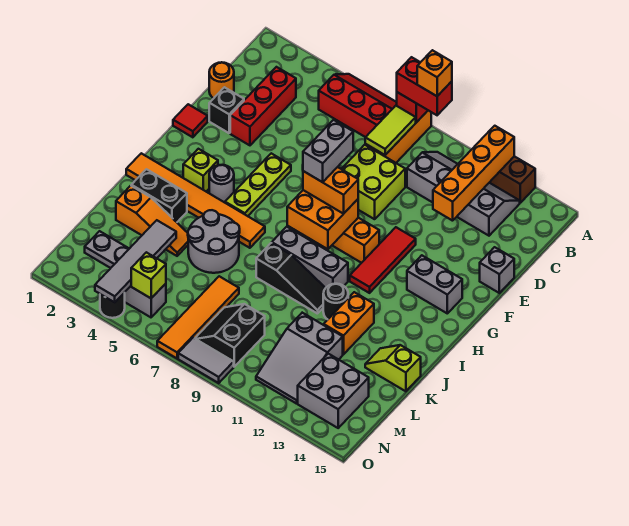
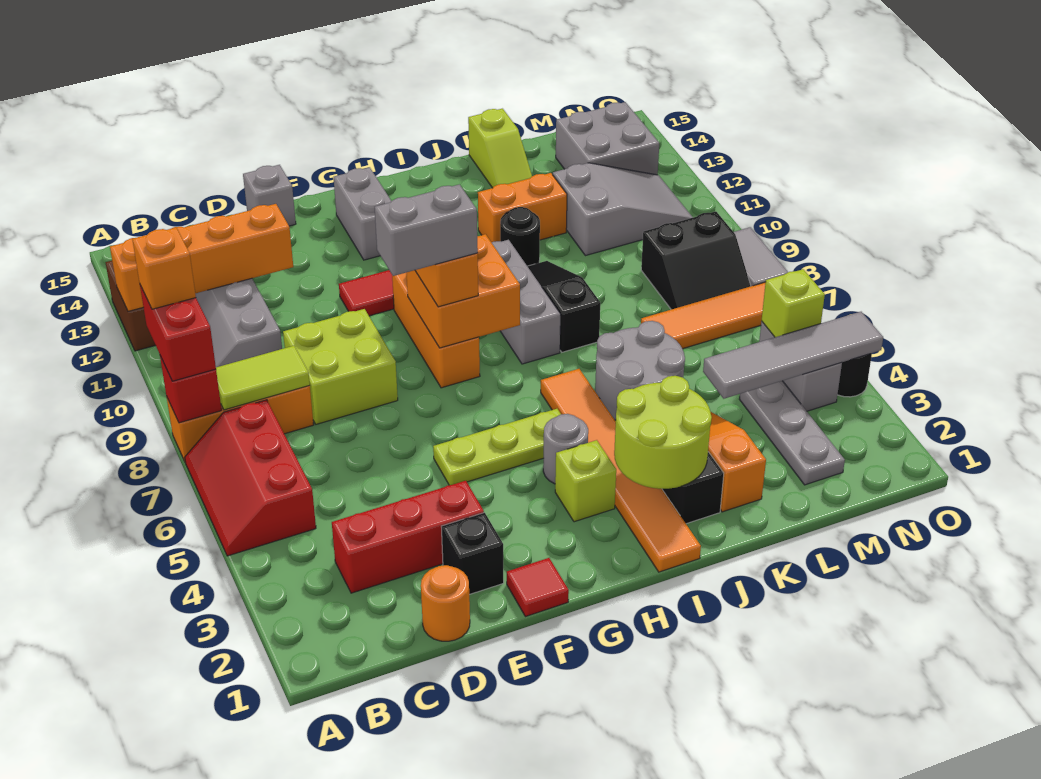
none -> lime round brick I2:J3 level 2

